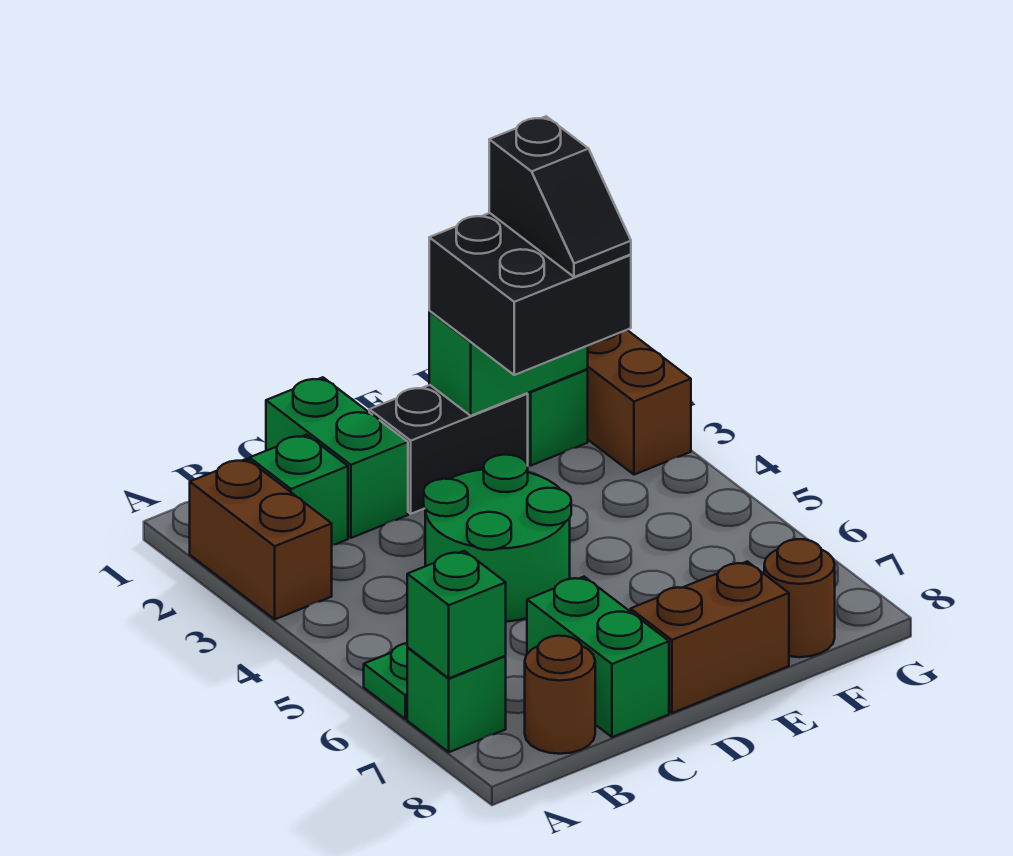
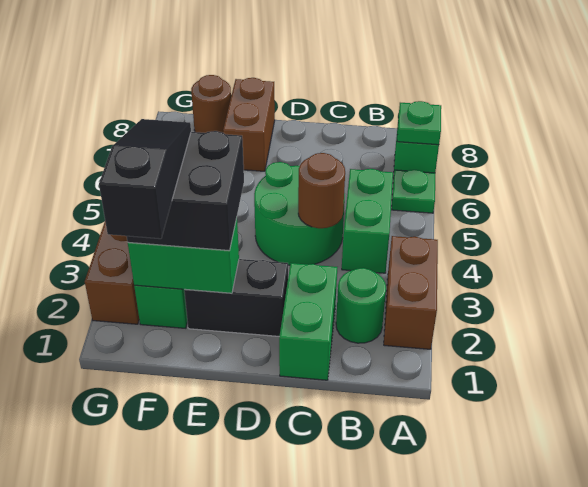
green brick A7 level 2 -> green plate A7 level 2
green brick B2 level 1 -> green round brick B2 level 1
brown round brick B8 level 1 -> brown round brick C4 level 2
green brick C7:C8 level 1 -> green brick B4:B5 level 1
brown brick D8:E8 level 1 -> brown brick E7:E8 level 1
black slope F2:F3 level 4 top 2 -> black slope F1:F3 level 4 top 1

